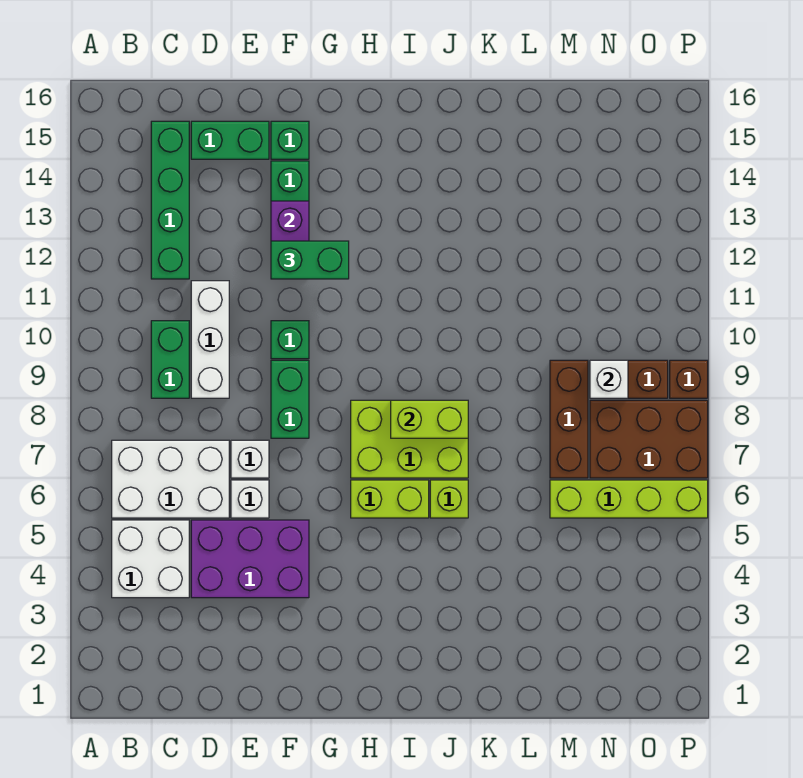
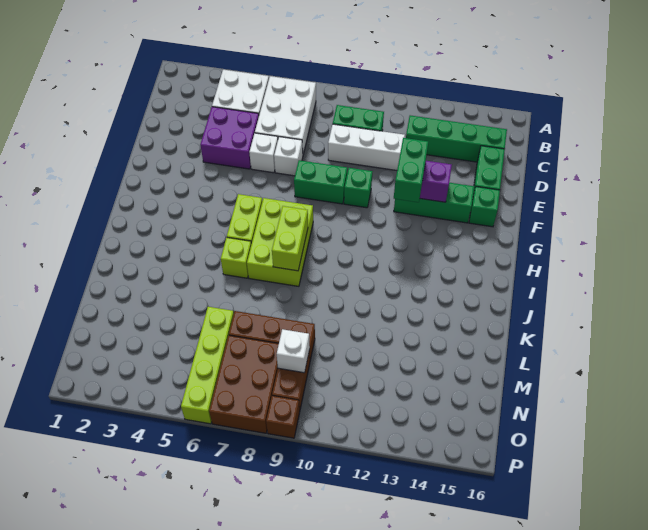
purple brick D4:F5 level 1 -> purple brick D4:E5 level 1

